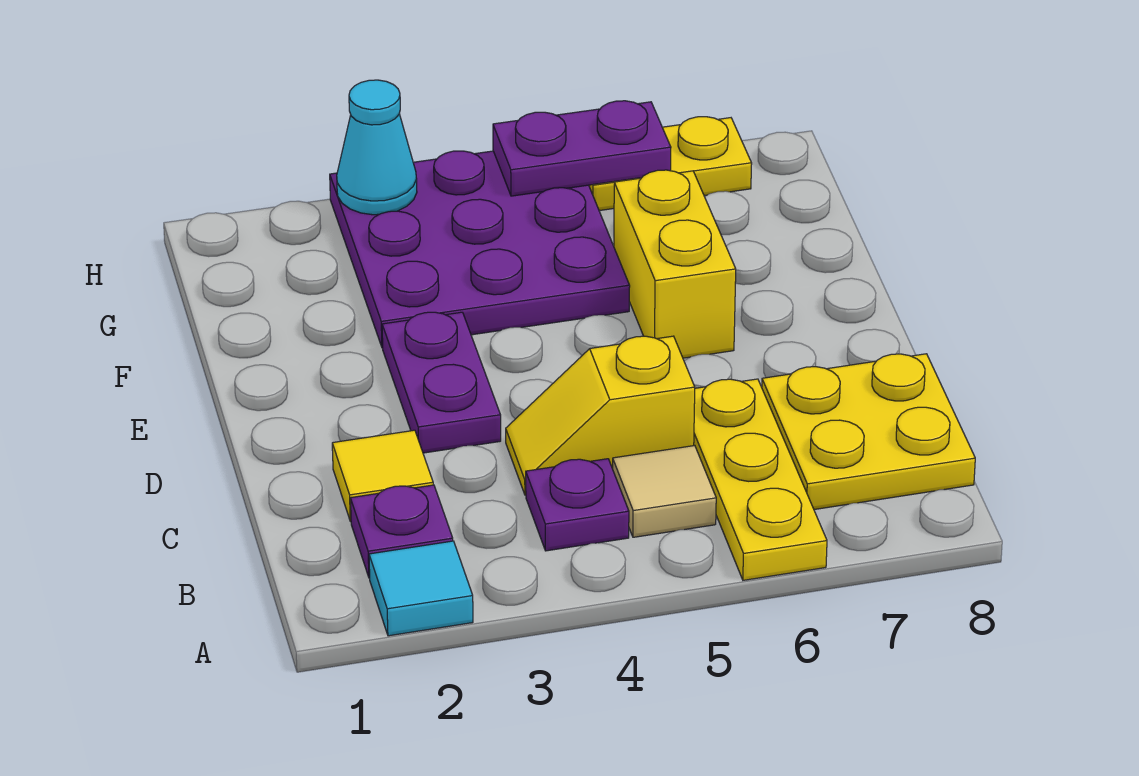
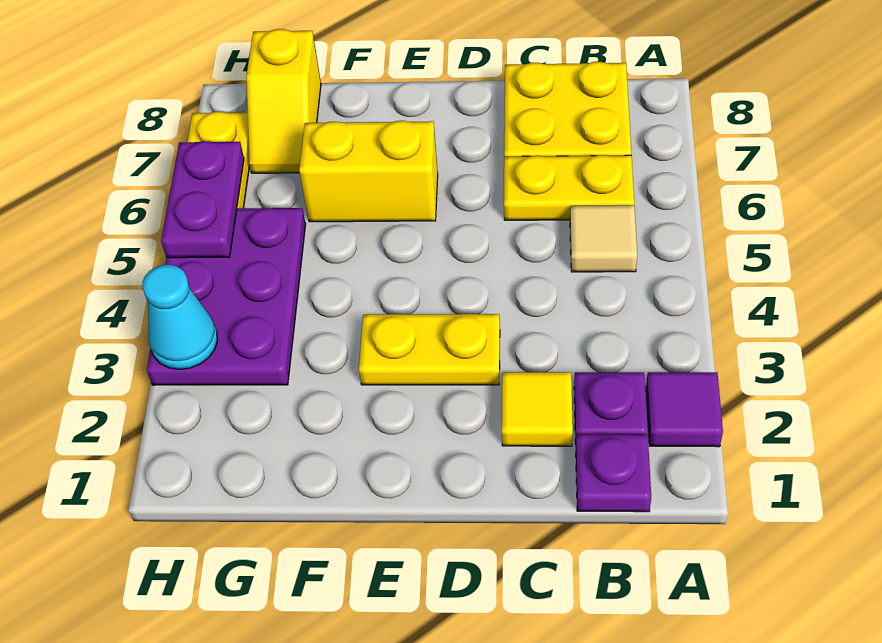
cyan tile A2 level 1 -> purple tile A2 level 1
yellow plate A6:C6 level 1 -> yellow plate B6:C6 level 1
purple plate B4 level 1 -> purple plate B1 level 1
yellow slope C4:C5 level 1 top 5 -> yellow slope G7:G8 level 1 top 8
purple plate D3:E3 level 1 -> yellow plate D3:E3 level 1
purple plate F3:H5 level 1 -> purple plate G3:H5 level 1

